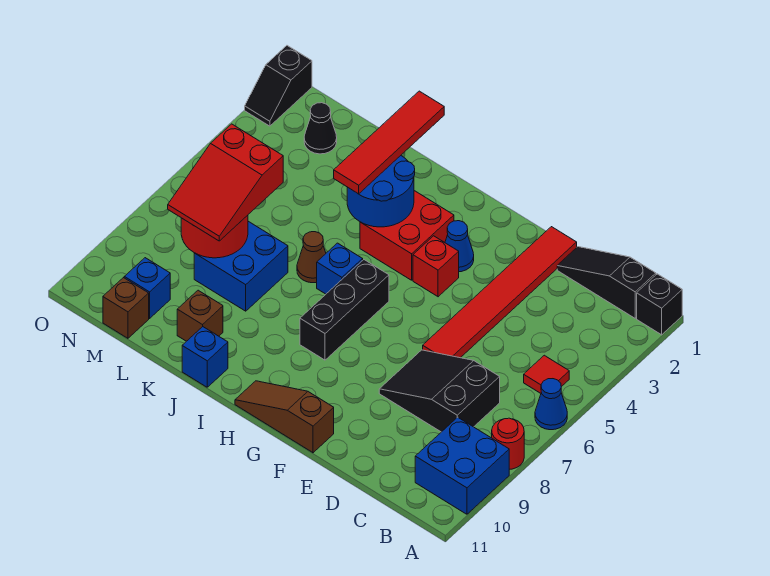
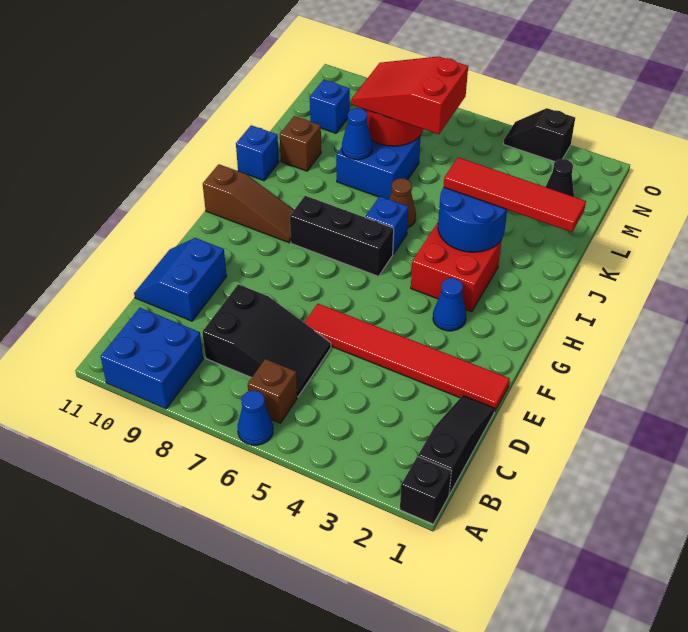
red round brick A8 level 1 -> none
red tile B5 level 1 -> none
black slope C7:E8 level 1 top C -> black slope C6:D8 level 1 top 8
none -> blue slope D10:E11 level 1 top 10
brown slope F11:H11 level 1 top F -> brown slope H9:H11 level 1 top 11
red brick G4 level 1 -> none
none -> blue cone K8 level 2
brown brick M11 level 1 -> brown brick B6 level 1
black slope O1:O2 level 1 top 1 -> black slope O3:O4 level 1 top 3

